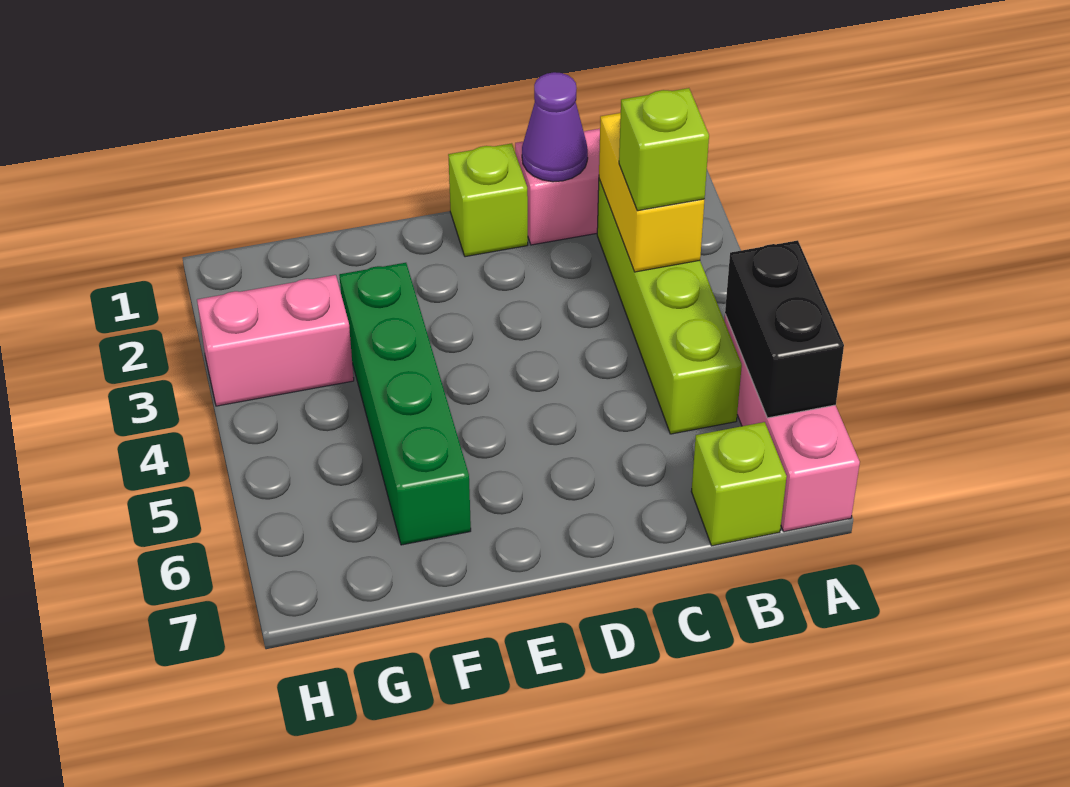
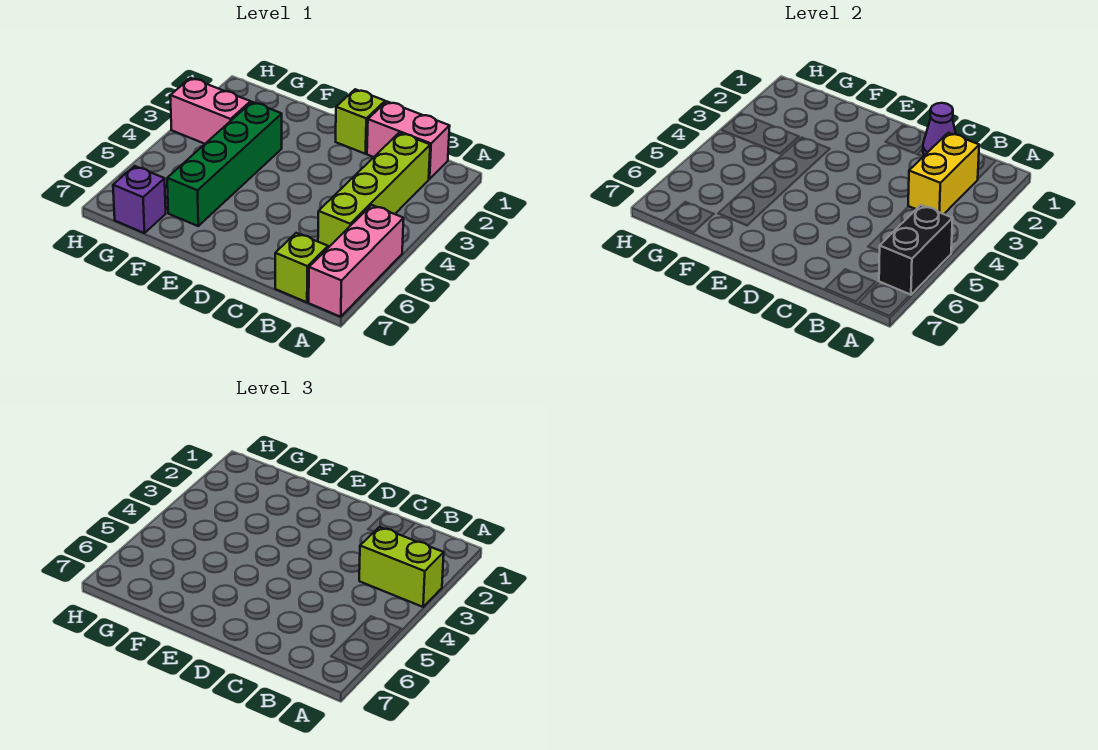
lime brick B3 level 3 -> lime brick A3:B3 level 3
none -> purple brick G7 level 1

